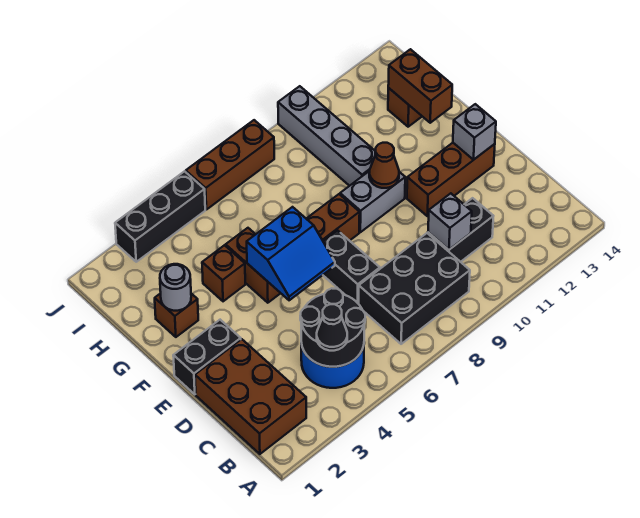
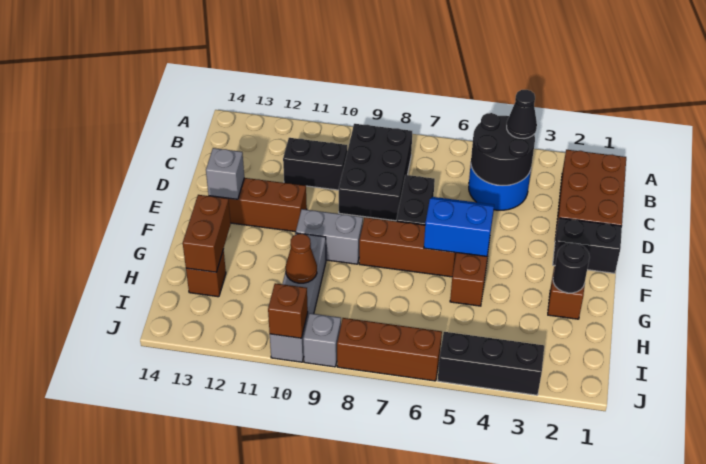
black brick B7:C9 level 1 -> black brick B8:D9 level 1
grey brick C10 level 2 -> grey brick J9 level 1
brown cone F10 level 2 -> brown cone H10 level 2
grey round brick G2 level 2 -> black round brick G2 level 2
brown brick G4 level 1 -> brown brick J10 level 2

